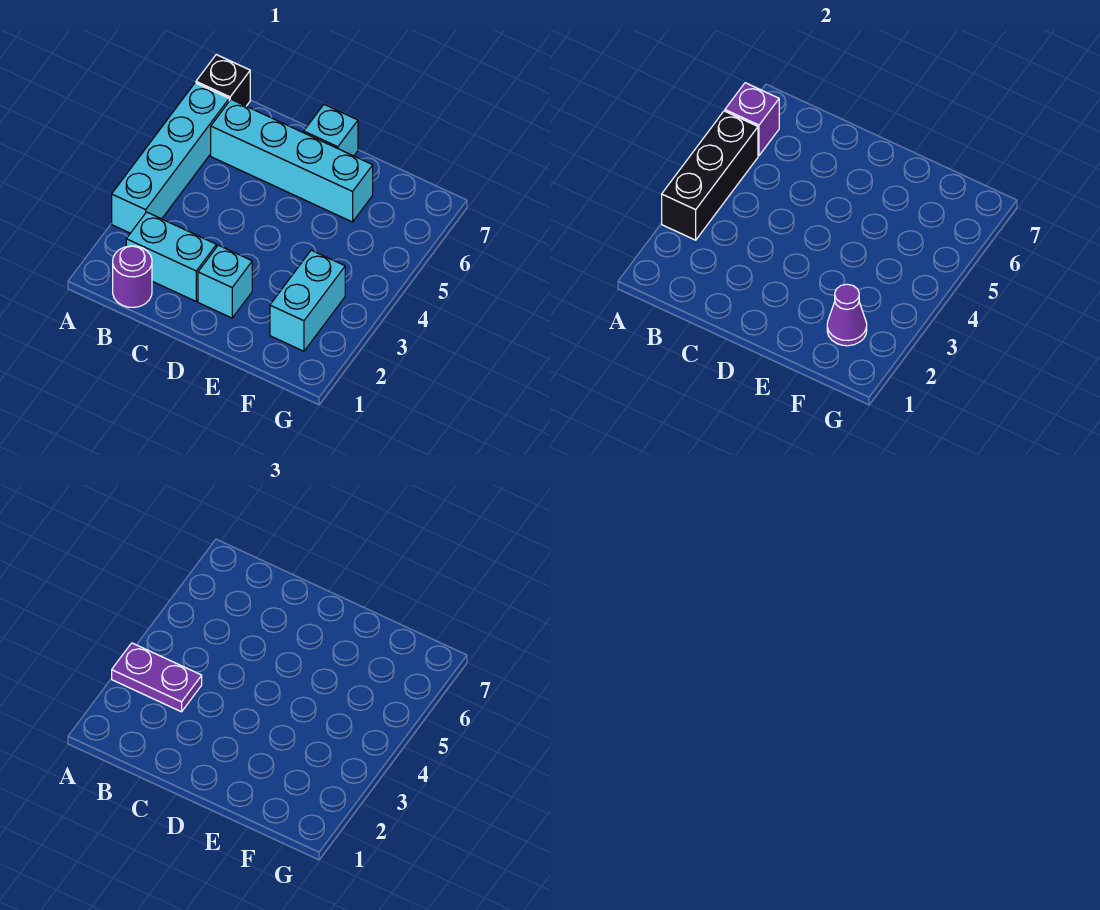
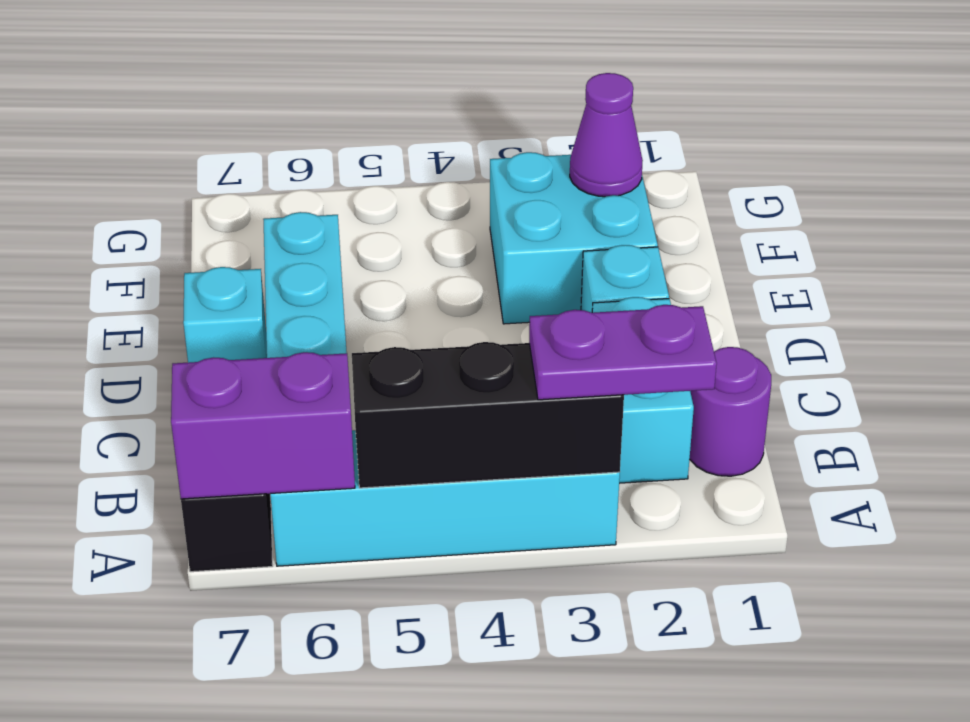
purple plate A3:B3 level 3 -> purple plate A2:A3 level 3
purple brick A6 level 2 -> purple brick A6:A7 level 2
cyan brick F2:F3 level 1 -> cyan brick E2:F3 level 1

